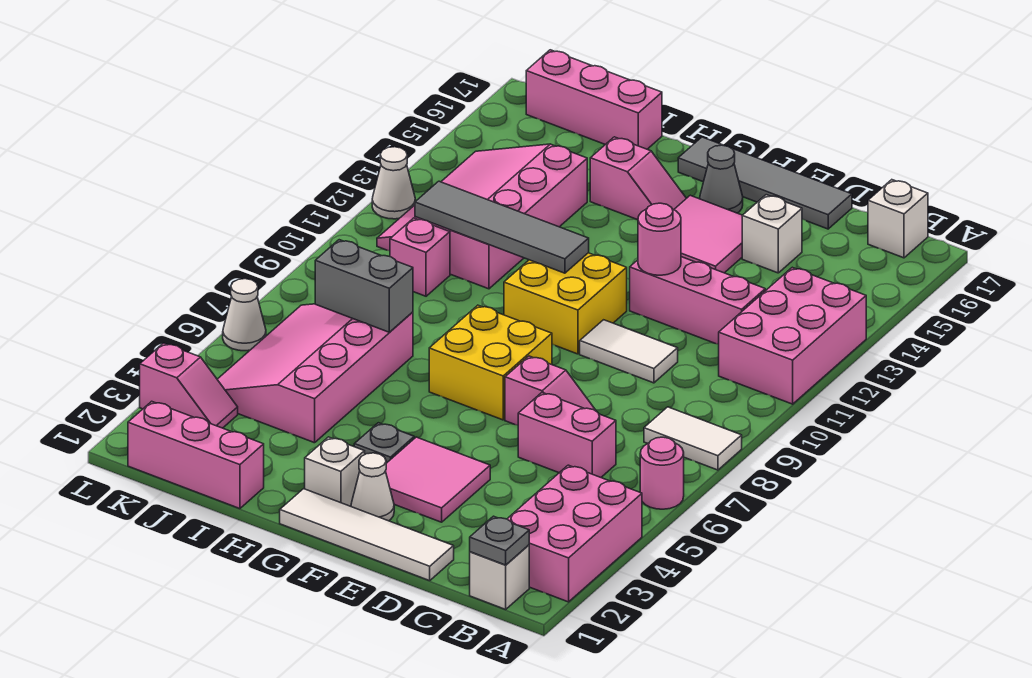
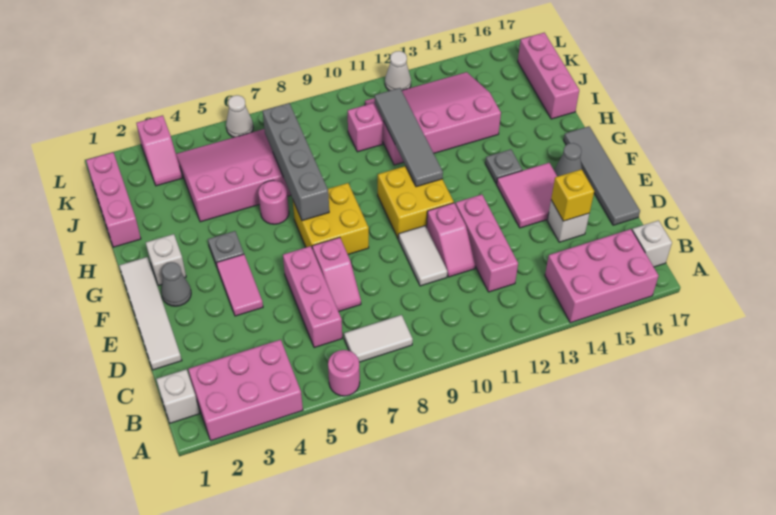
white tile A8:B8 level 1 -> white tile B7:B8 level 1
pink brick A11:B13 level 1 -> pink brick A14:B16 level 1
grey plate B1 level 2 -> grey plate G14 level 1
pink brick C6:D6 level 1 -> pink brick C6:E6 level 1
none -> yellow brick D15 level 2
pink tile E3:F4 level 1 -> pink tile E4:F4 level 1
pink round brick E12 level 2 -> pink round brick H6 level 1
white cone F2 level 1 -> grey cone F2 level 1
pink slope G15:H15 level 1 top H -> pink slope D11:E11 level 1 top E
grey brick I7:J7 level 2 -> grey brick G7:J7 level 2

